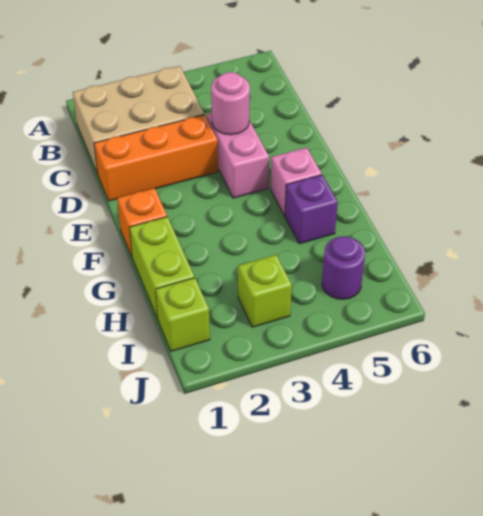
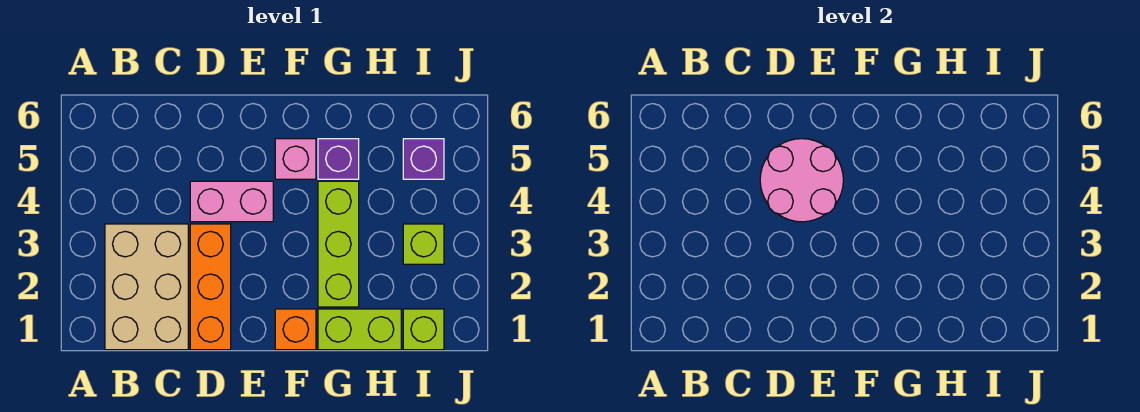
pink round brick D4 level 2 -> pink round brick D4:E5 level 2
none -> lime brick G2:G4 level 1
purple round brick I5 level 1 -> purple brick I5 level 1

